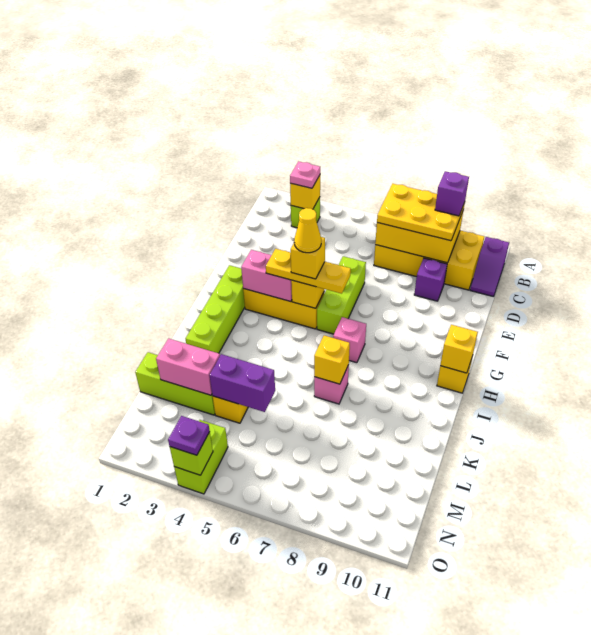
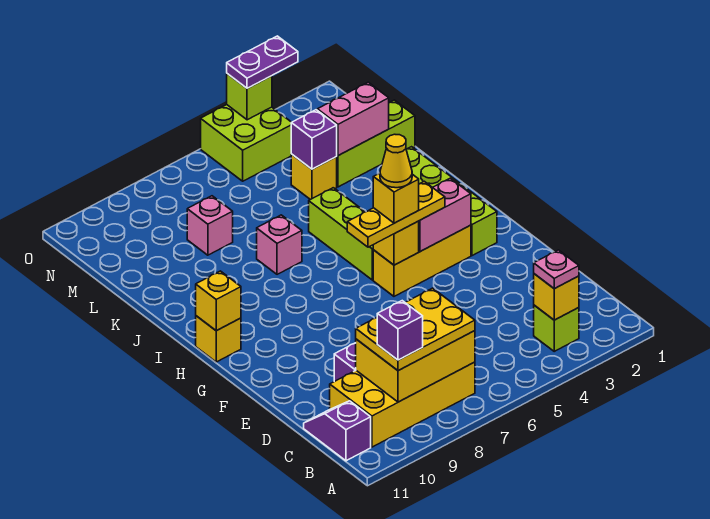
lime brick E6:G6 level 1 -> lime brick H5:J5 level 1
pink brick H7 level 1 -> pink brick L8 level 1
yellow brick J7 level 2 -> none
purple brick L4:L5 level 2 -> purple brick L4 level 2
lime brick N4:O4 level 1 -> lime brick N4:O5 level 1
purple plate O4 level 3 -> purple plate O3:O4 level 3

